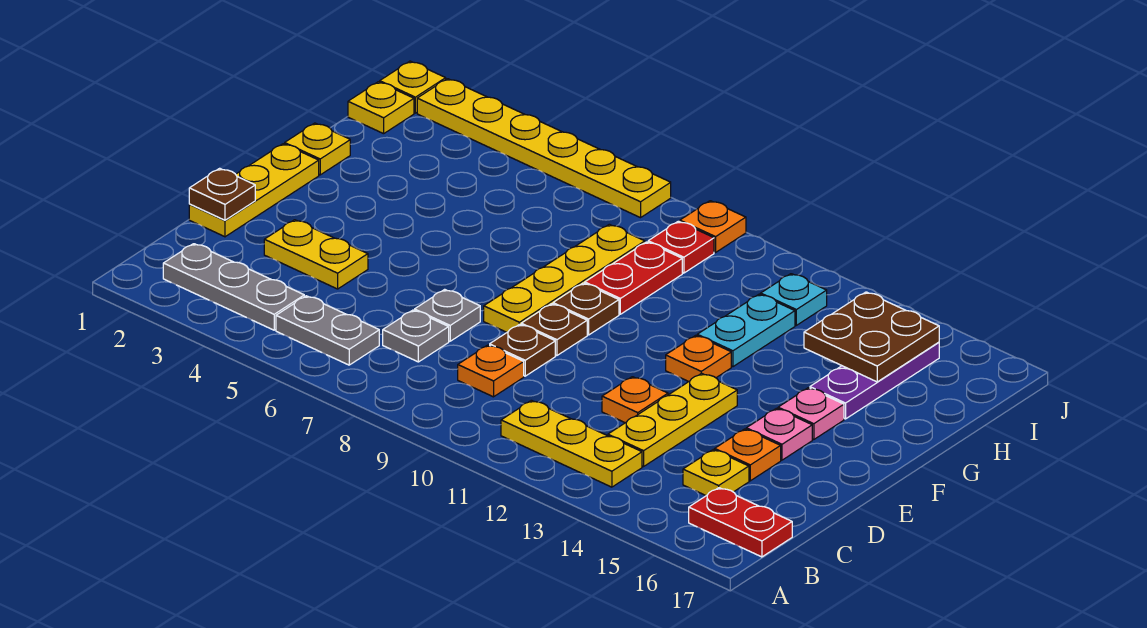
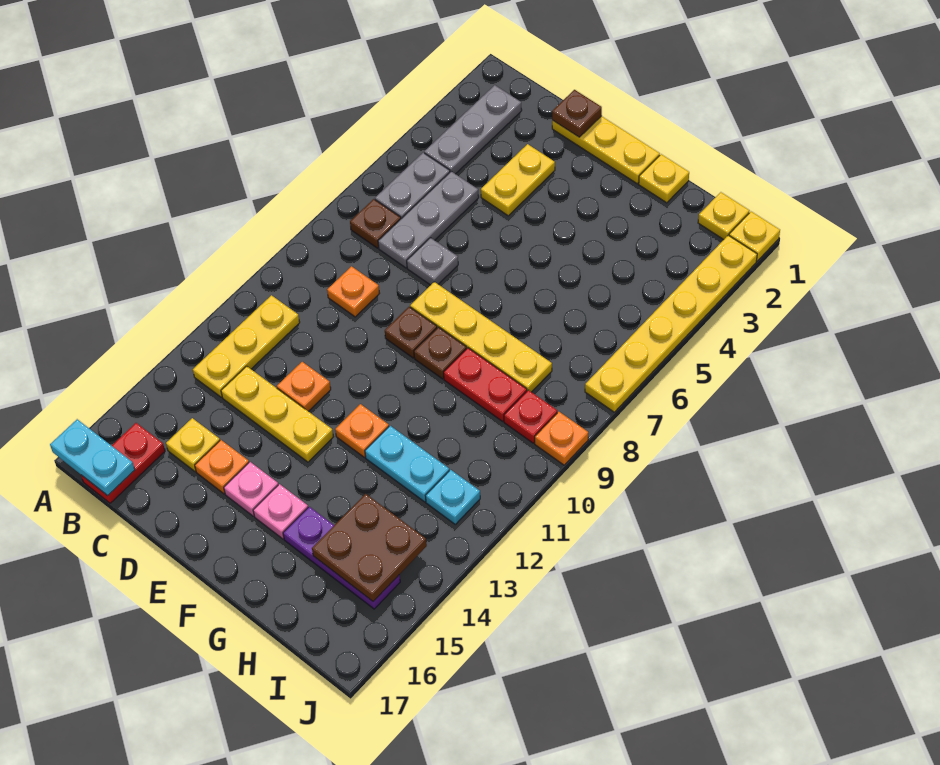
none -> cyan plate A17:B17 level 2
grey plate C7 level 1 -> grey plate C5:C7 level 1
brown plate D9 level 1 -> brown plate B7 level 1

